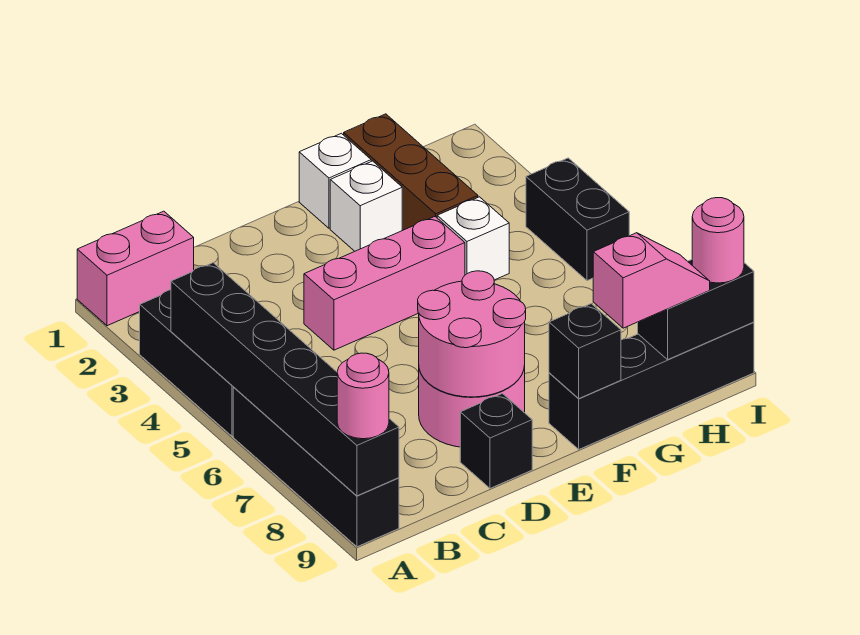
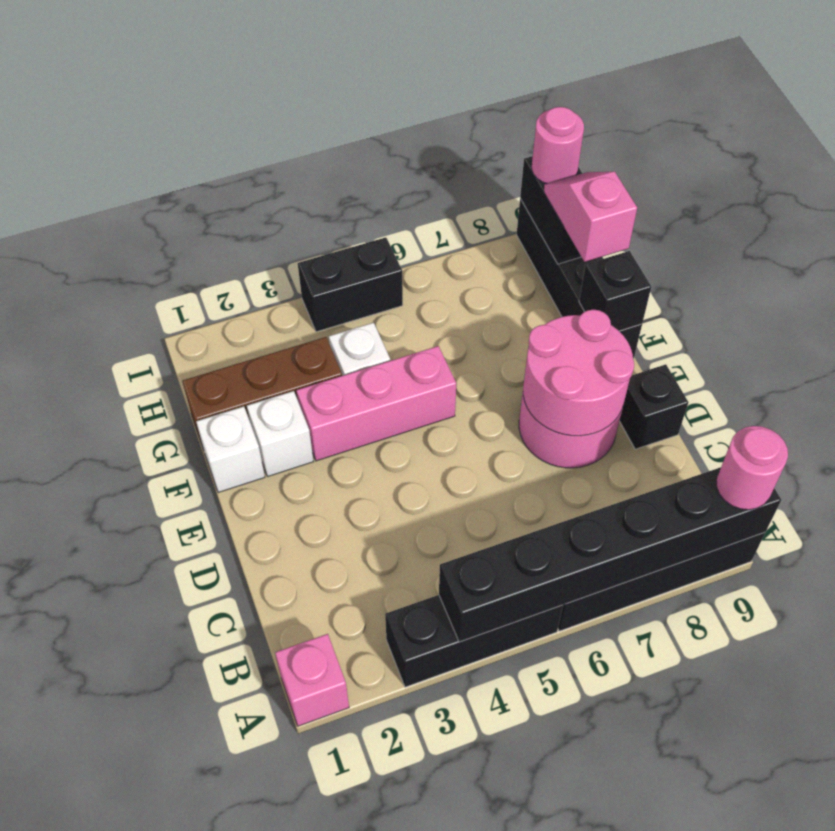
pink brick A1:B1 level 1 -> pink brick A1 level 1
pink brick D4:F4 level 1 -> pink brick F3:F5 level 1

